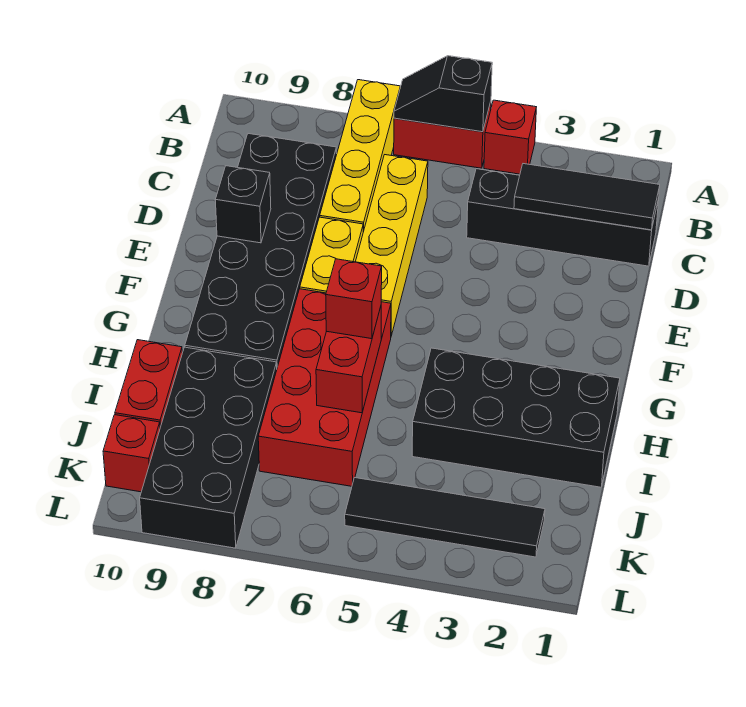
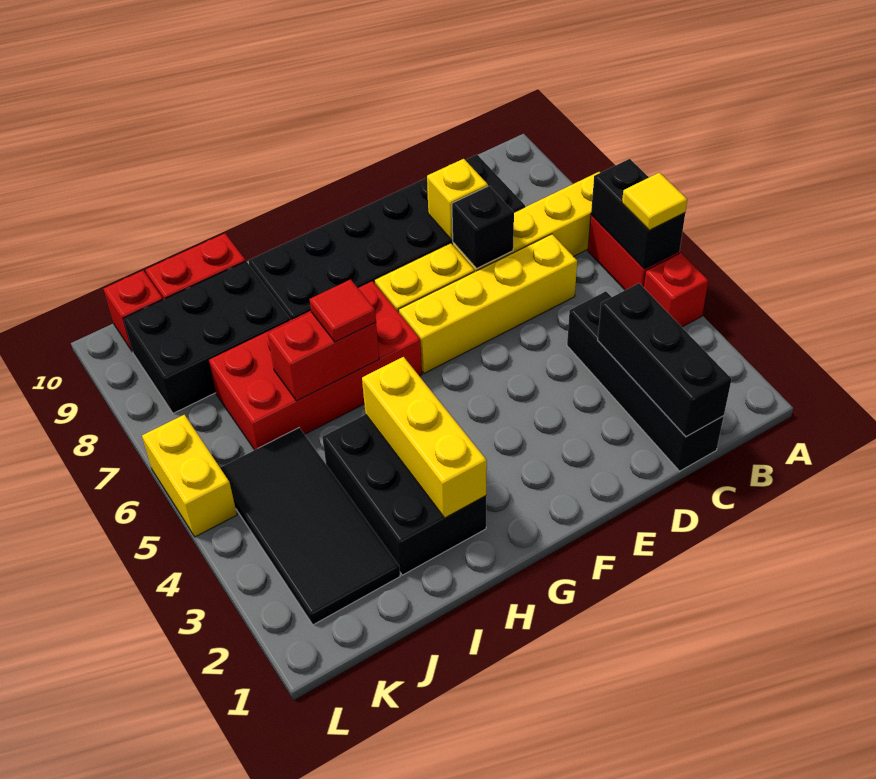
black slope A5:A6 level 2 top 5 -> black brick A5:A6 level 2
none -> yellow tile A5 level 3
black tile C1:C3 level 2 -> black brick C1:C3 level 2
none -> yellow brick D8 level 2
black brick E9 level 2 -> black brick D7 level 2
black brick H1:I4 level 1 -> black brick H2:I4 level 1
none -> yellow brick H2:H4 level 2
red brick H6 level 3 -> red tile H6 level 3
black brick I8:L9 level 1 -> black brick I8:K9 level 1
black tile K2:K5 level 1 -> black tile J2:K5 level 1
none -> yellow brick L5:L6 level 1

